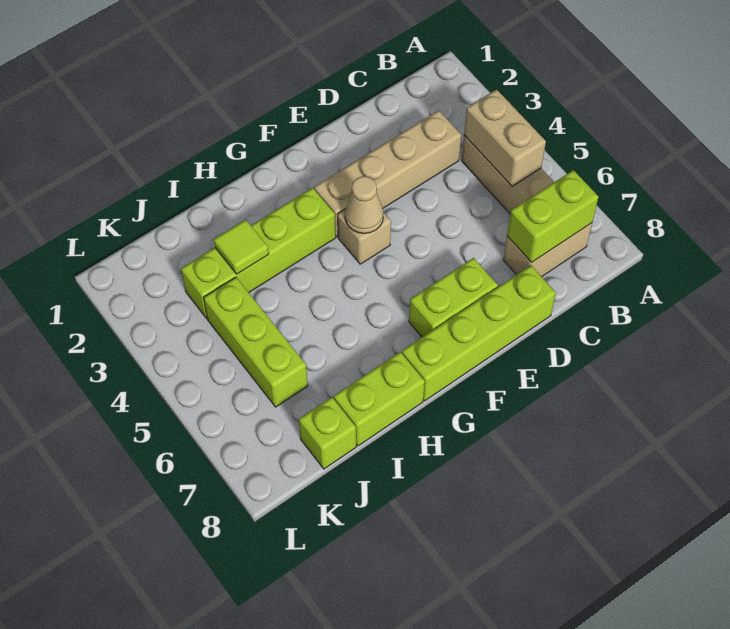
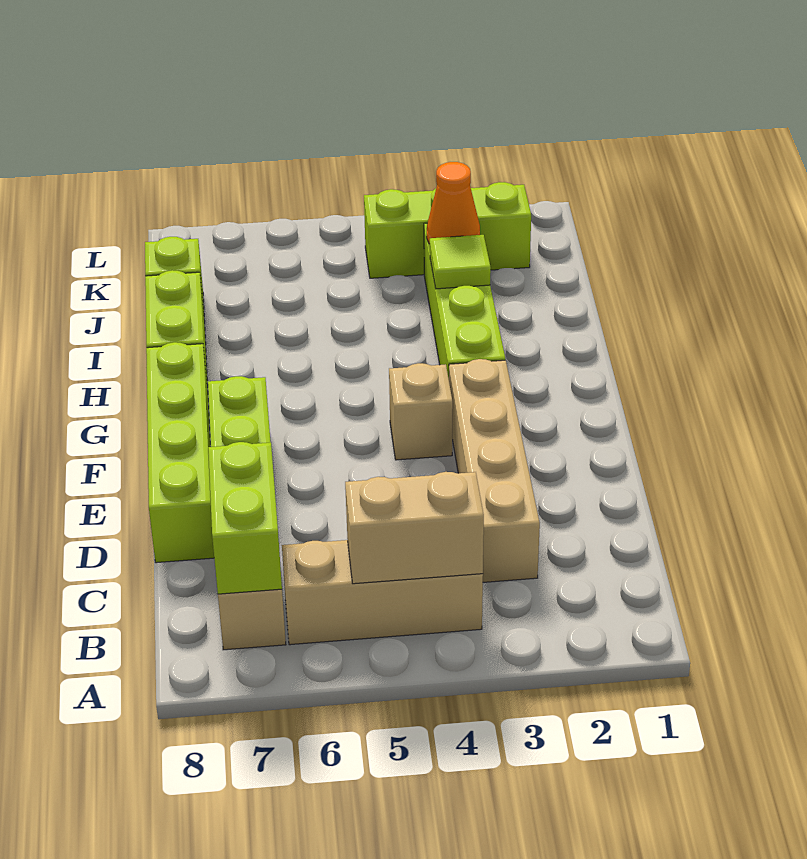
tan cone F4 level 2 -> none
none -> orange cone J3 level 2
lime brick J4:J6 level 1 -> lime brick K2:K4 level 1

